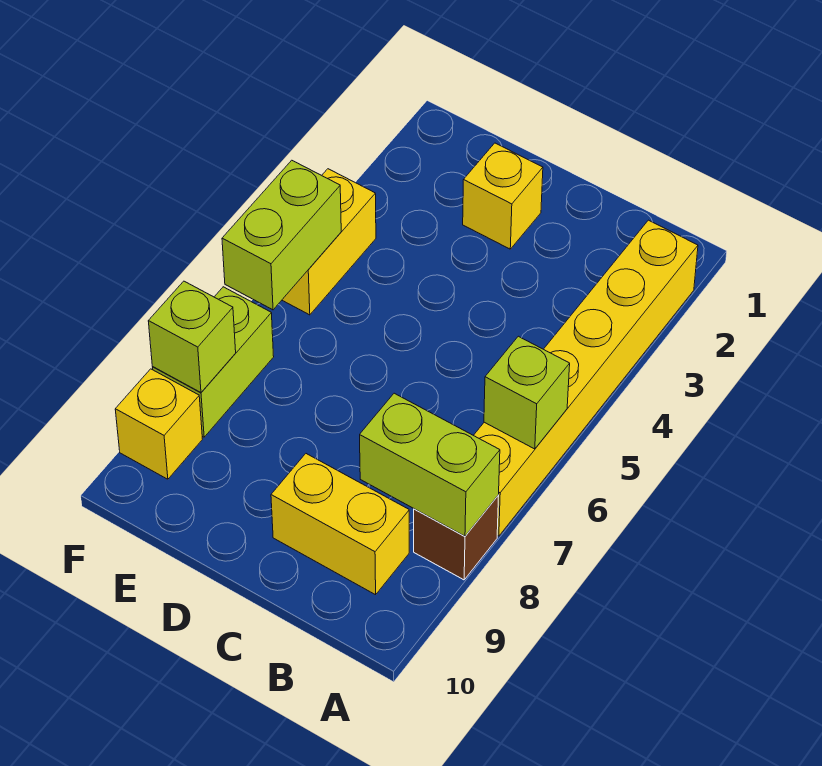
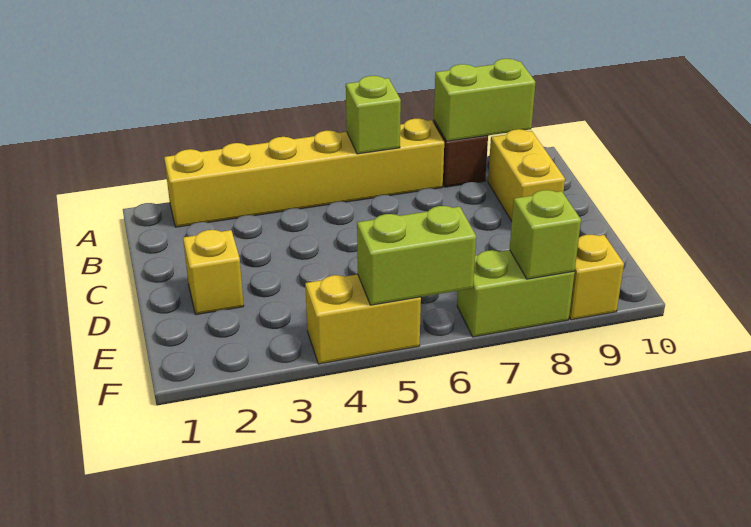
lime brick A8:B8 level 2 -> lime brick A8:A9 level 2

